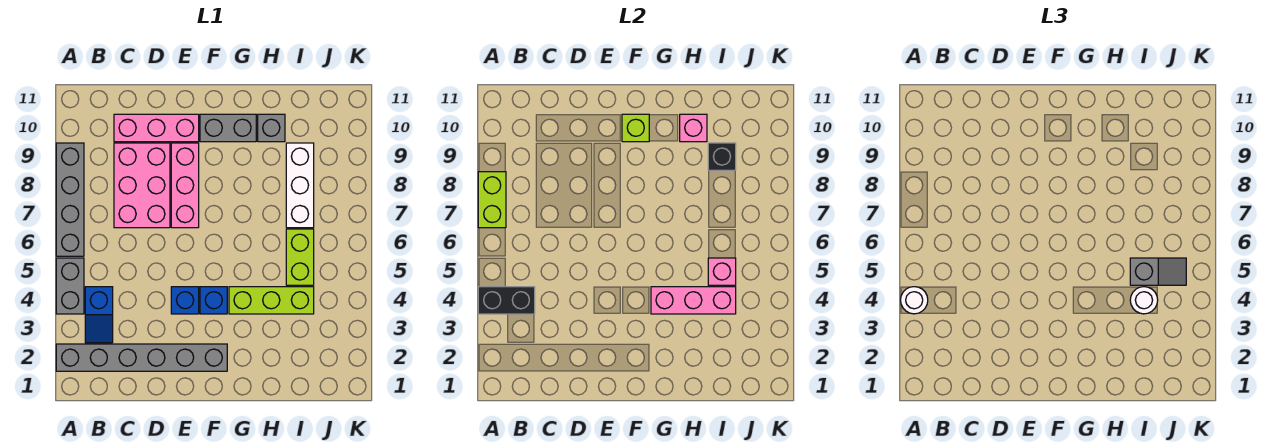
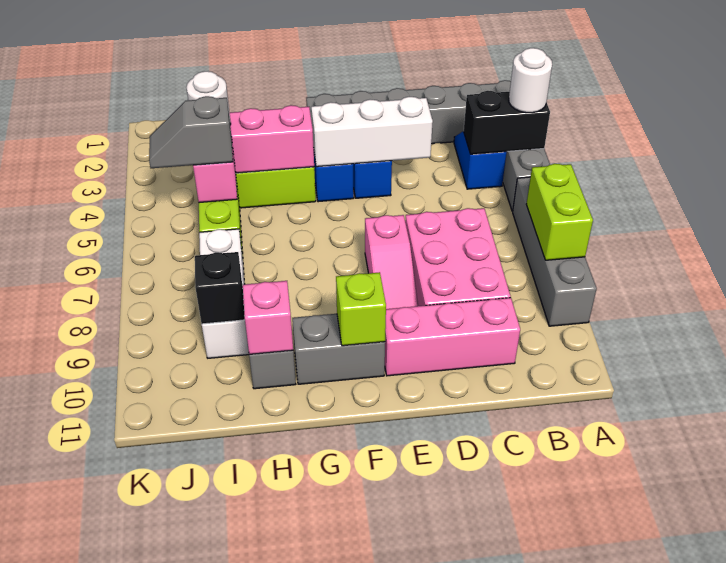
none -> white brick D4:F4 level 2
pink brick E7:E9 level 1 -> pink slope E7:E9 level 1 top 7

